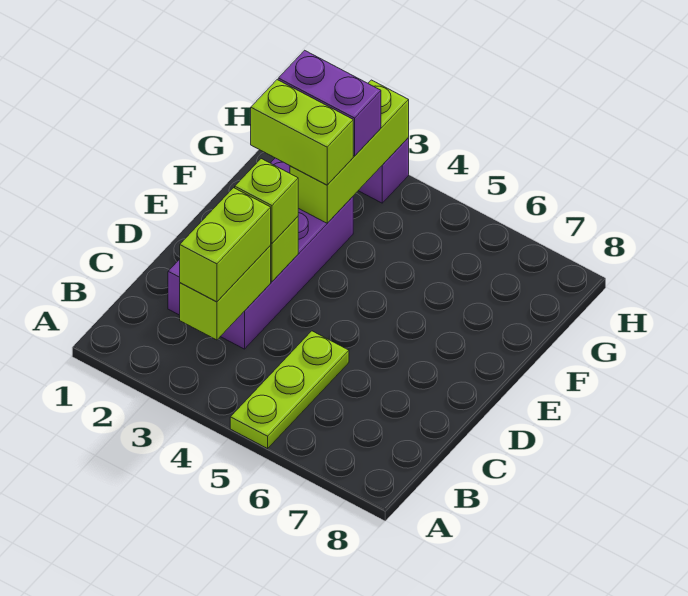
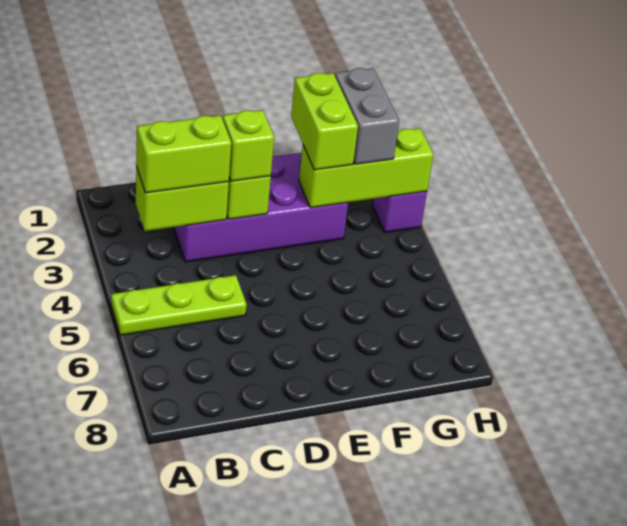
purple brick G2:G3 level 3 -> grey brick G2:G3 level 3

